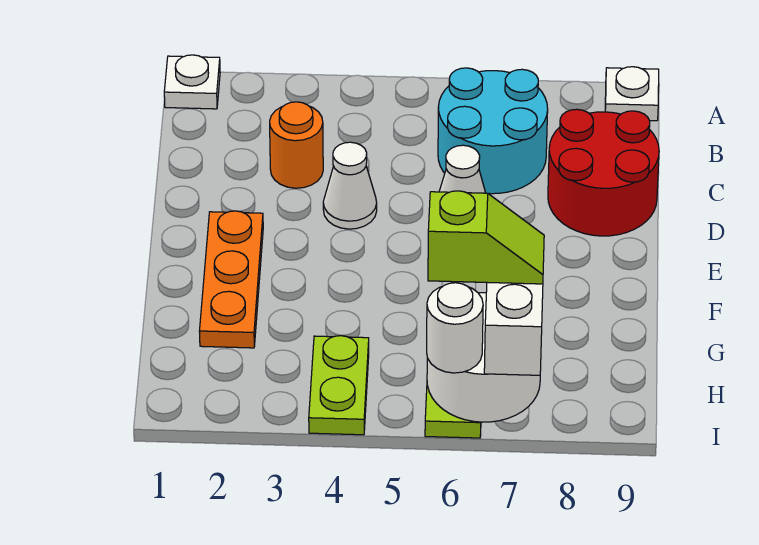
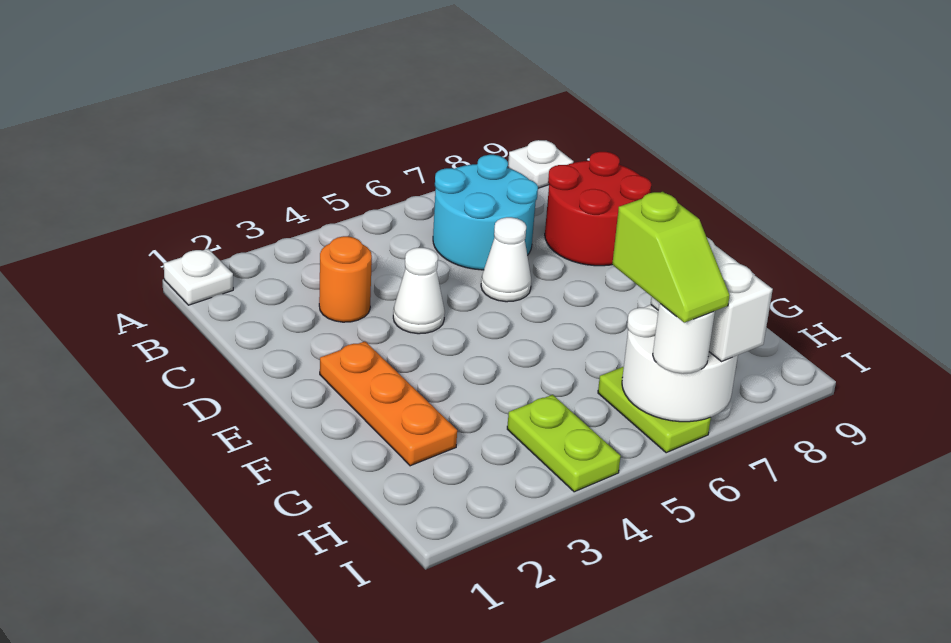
lime slope H6:H7 level 4 top 6 -> lime slope H6:I6 level 4 top H

